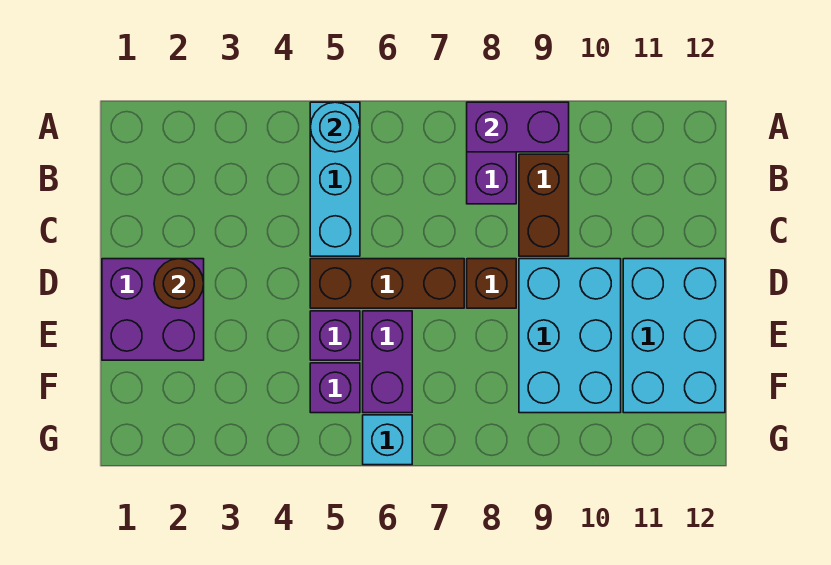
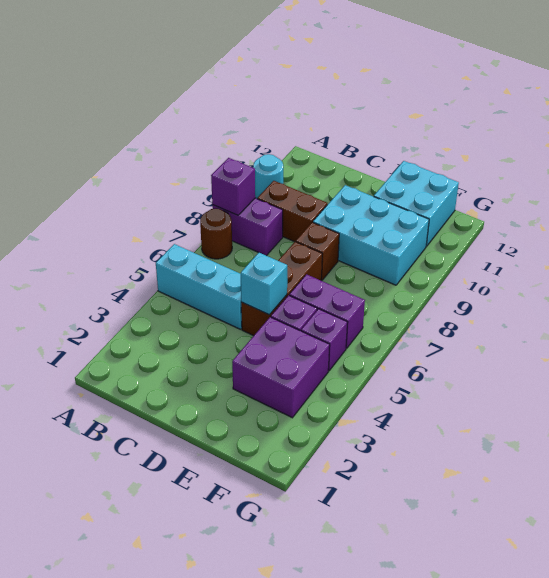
cyan round brick A5 level 2 -> cyan round brick A10 level 1
purple brick A8:A9 level 2 -> purple brick A8 level 2
purple brick D1:E2 level 1 -> purple brick E3:F4 level 1
brown round brick D2 level 2 -> brown round brick A7 level 1
cyan brick D11:F12 level 1 -> cyan brick E11:F12 level 1
cyan brick G6 level 1 -> cyan brick D5 level 2

